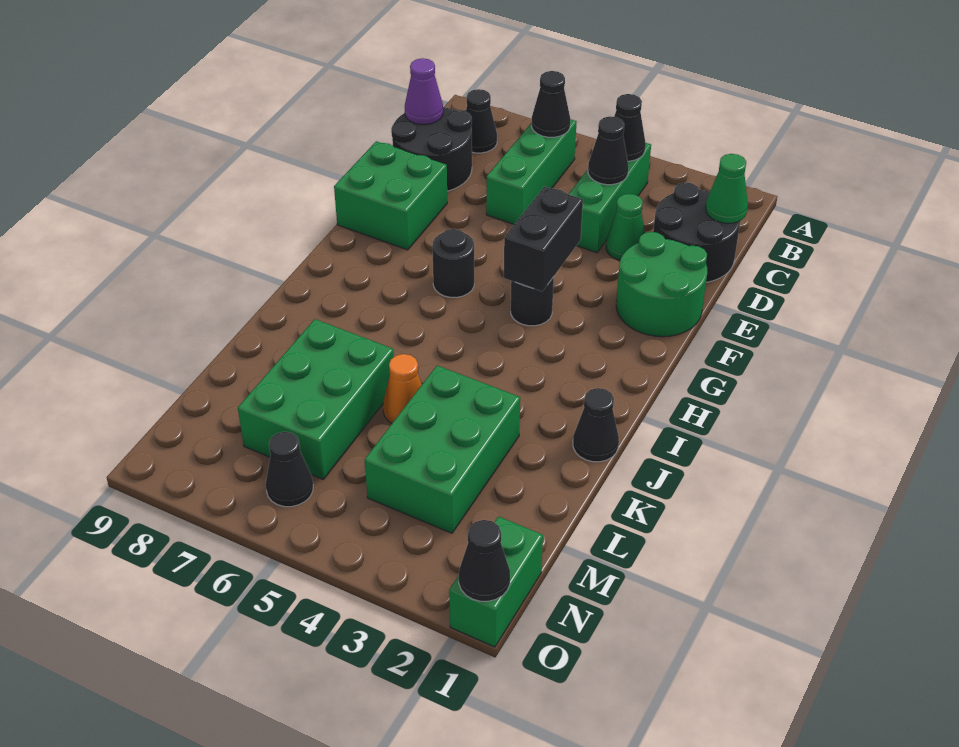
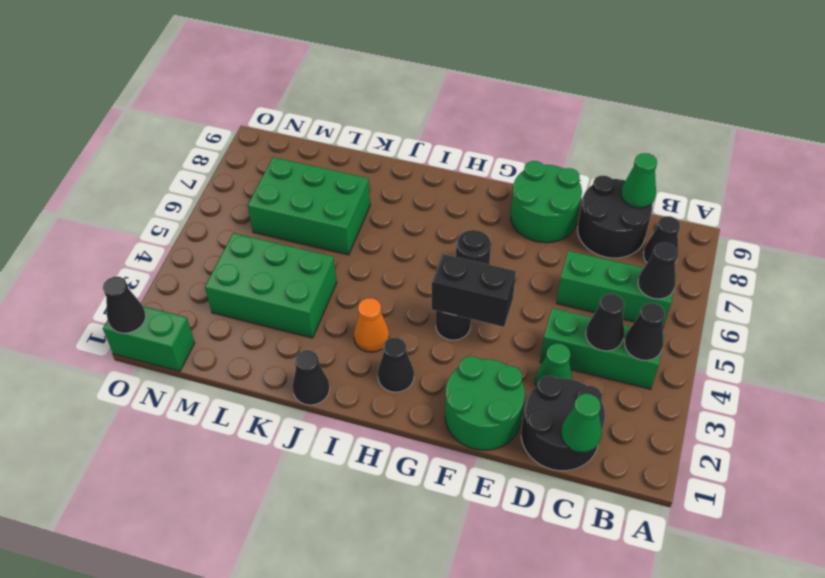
purple cone C9 level 2 -> green cone C9 level 2
green brick E8:F9 level 1 -> green round brick E8:F9 level 1
orange cone K5 level 1 -> orange cone I3 level 1
black cone N6 level 1 -> black cone H2 level 1

